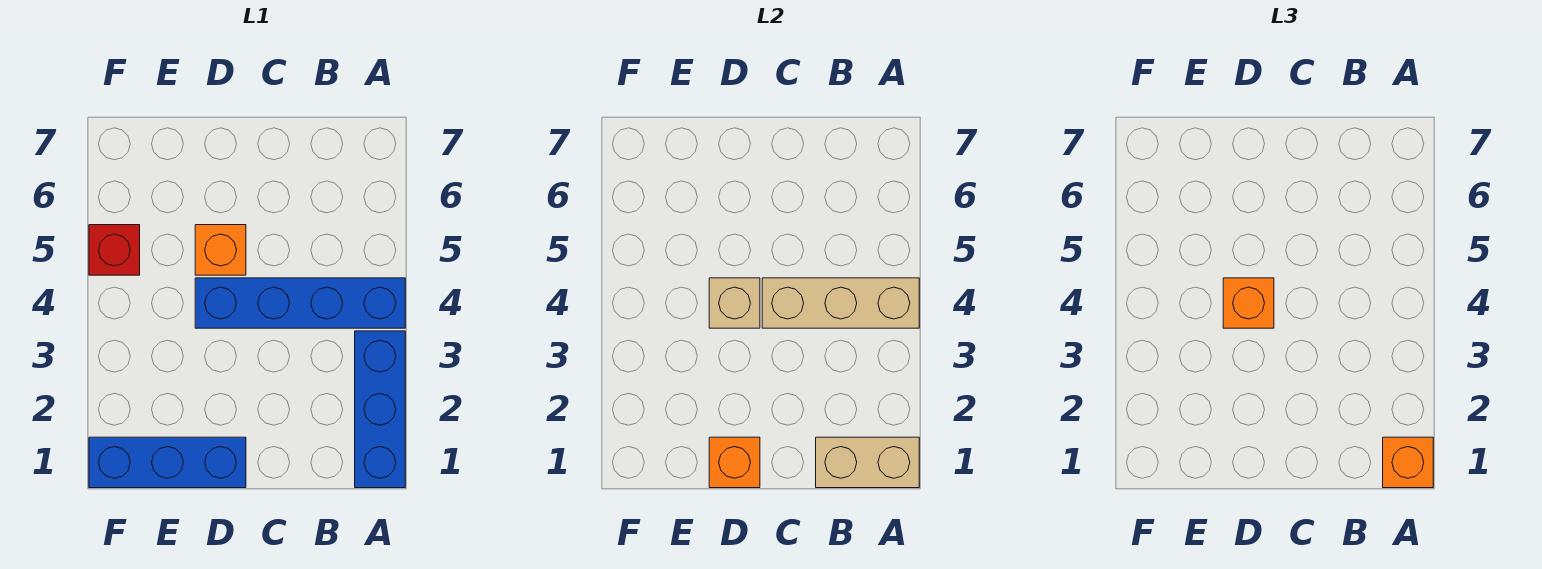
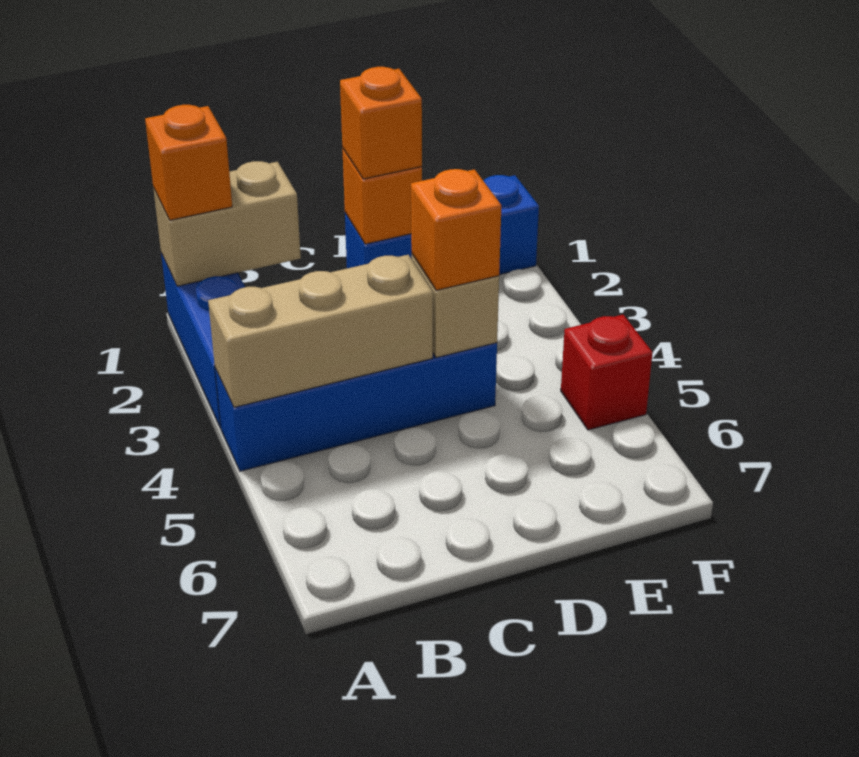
orange brick D5 level 1 -> orange brick D1 level 3

